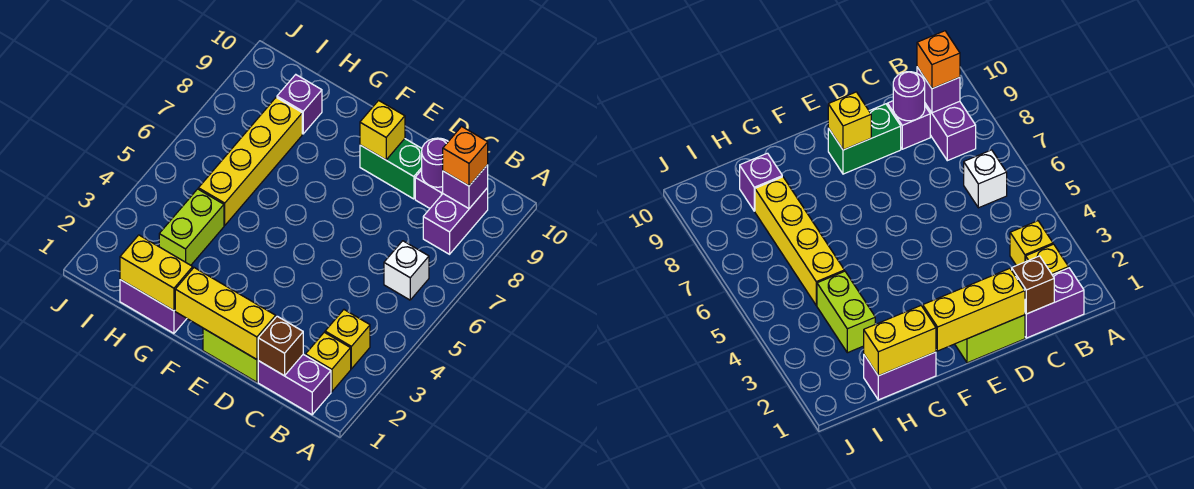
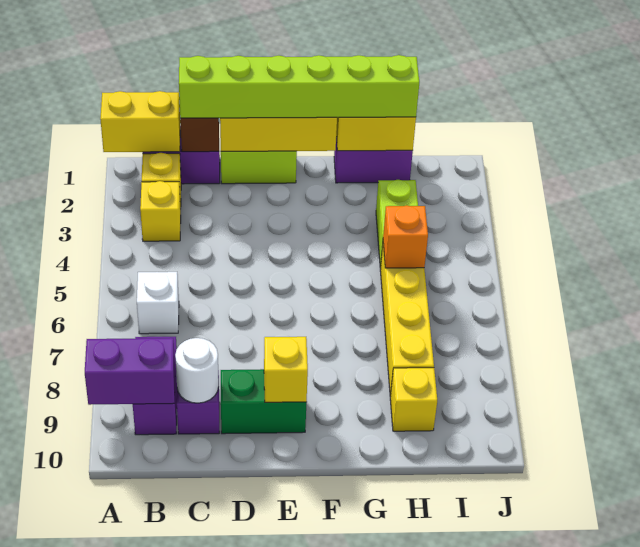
none -> yellow brick A1:B1 level 2
purple brick B9 level 2 -> purple brick A9:B9 level 2
orange brick B9 level 3 -> orange brick H5 level 2
none -> lime brick C1:H1 level 3
purple round brick C9 level 2 -> white round brick C9 level 2
purple brick H9 level 1 -> yellow brick H9 level 1

